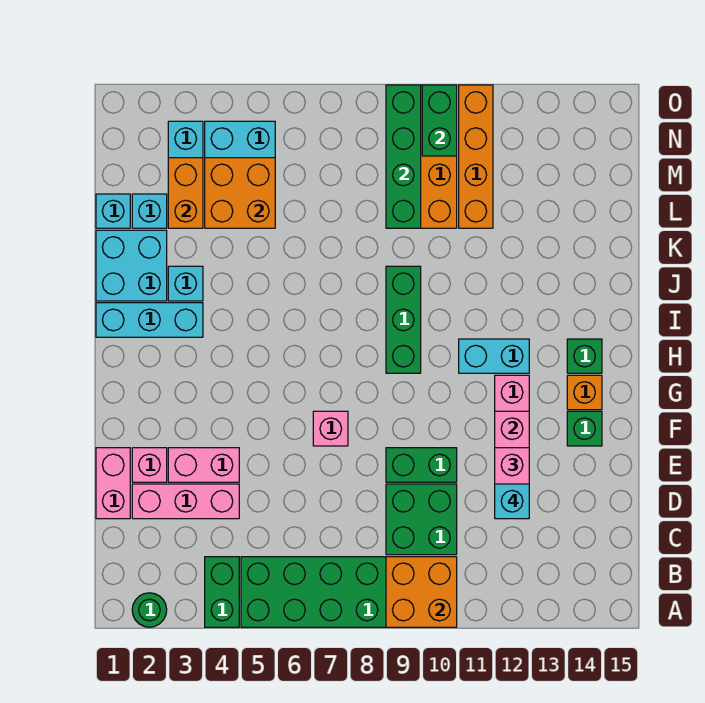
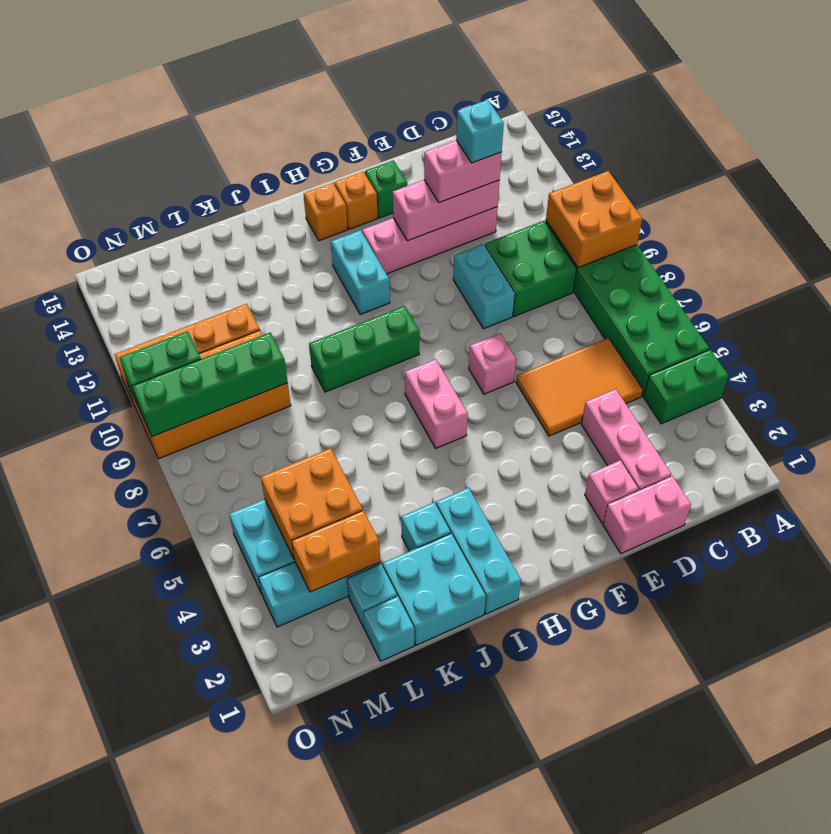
green round brick A2 level 1 -> none
none -> orange tile C5:E6 level 1
pink brick E3:E4 level 1 -> pink brick H6:H7 level 1
green brick E9:E10 level 1 -> cyan brick E9:E10 level 1
green brick H14 level 1 -> orange brick H14 level 1

